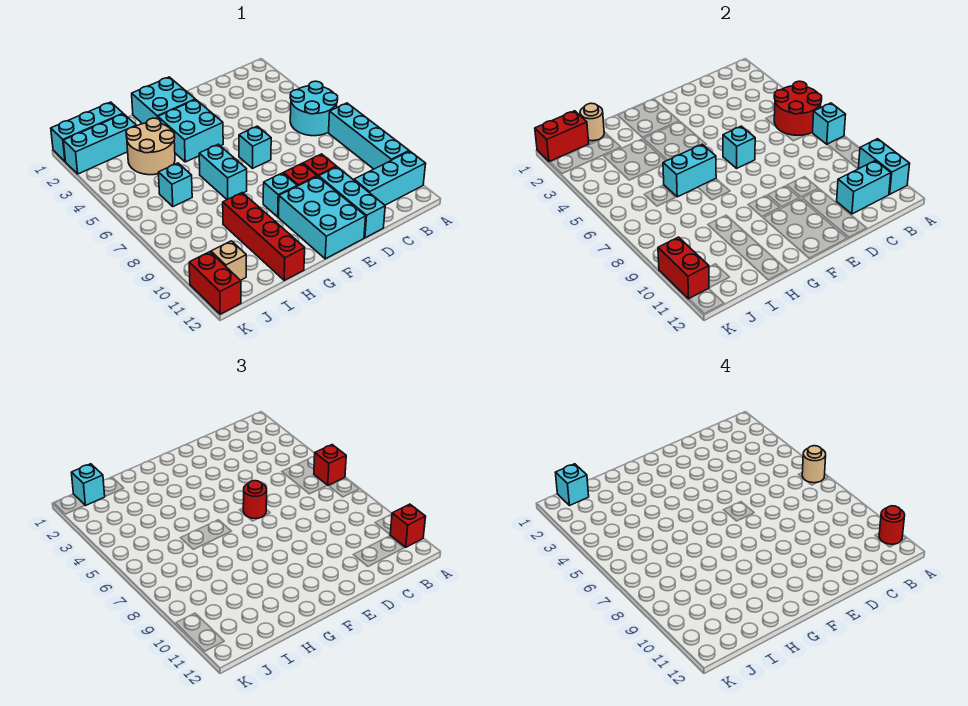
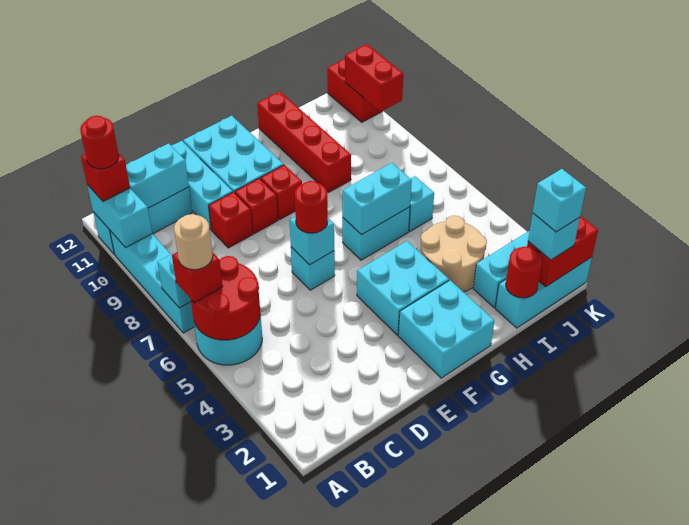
cyan brick F9 level 1 -> red brick F9 level 1
cyan brick G6:G7 level 1 -> cyan brick G6:H6 level 1
tan round brick I1 level 2 -> red round brick I1 level 2
tan brick J11 level 1 -> none

